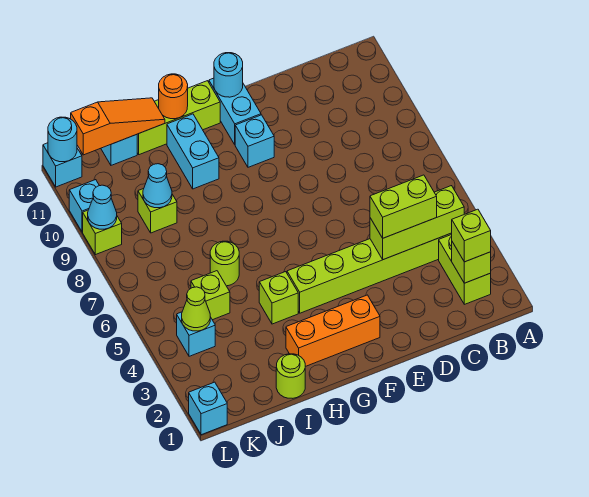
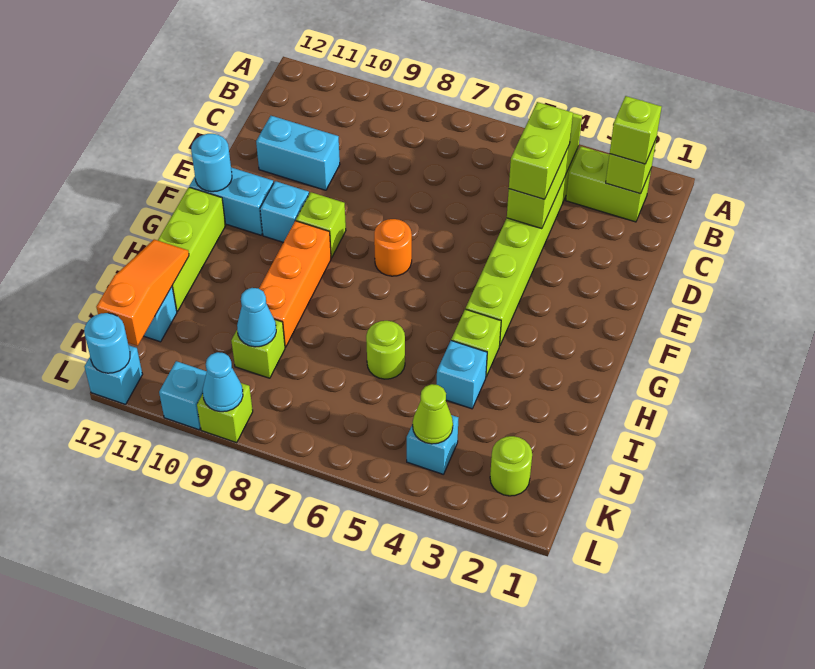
orange brick F2:H2 level 1 -> orange brick G9:I9 level 1
cyan brick H10:H11 level 1 -> cyan brick D10:D11 level 1
orange round brick H12 level 2 -> orange round brick F7 level 1
lime round brick I1 level 1 -> lime round brick K2 level 1
lime brick J5 level 1 -> lime brick F9 level 1
cyan brick L1 level 1 -> cyan brick I4 level 1

